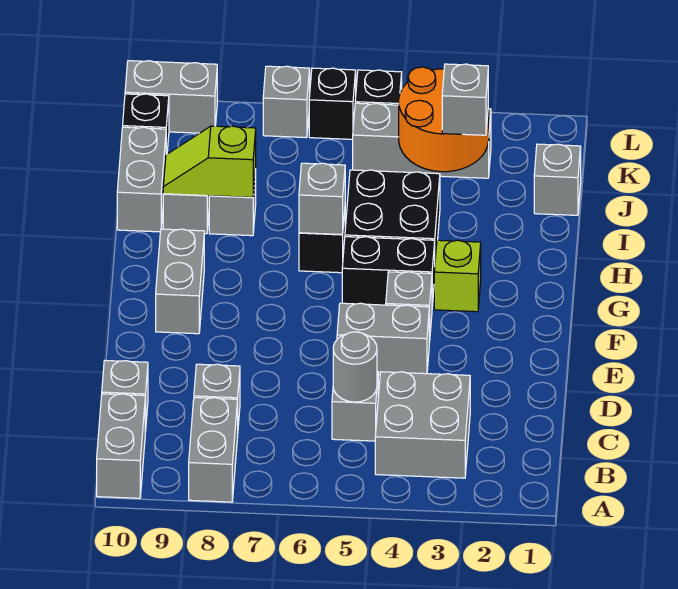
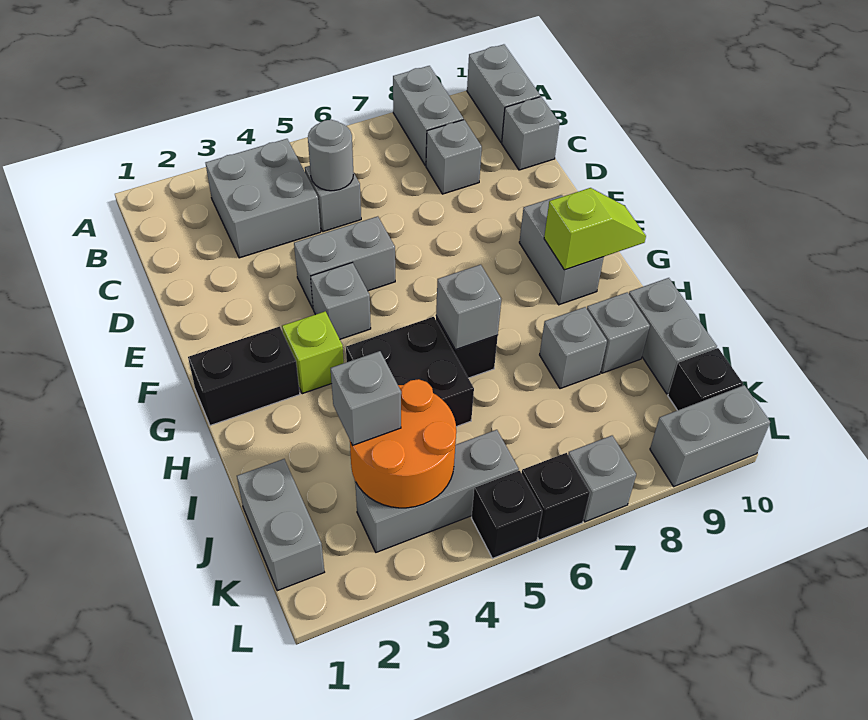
black brick G4:G5 level 1 -> black brick G1:G2 level 1
lime slope I8:I9 level 2 top 8 -> lime slope G9:G10 level 2 top 9
grey brick J1 level 1 -> grey brick J1:K1 level 1

